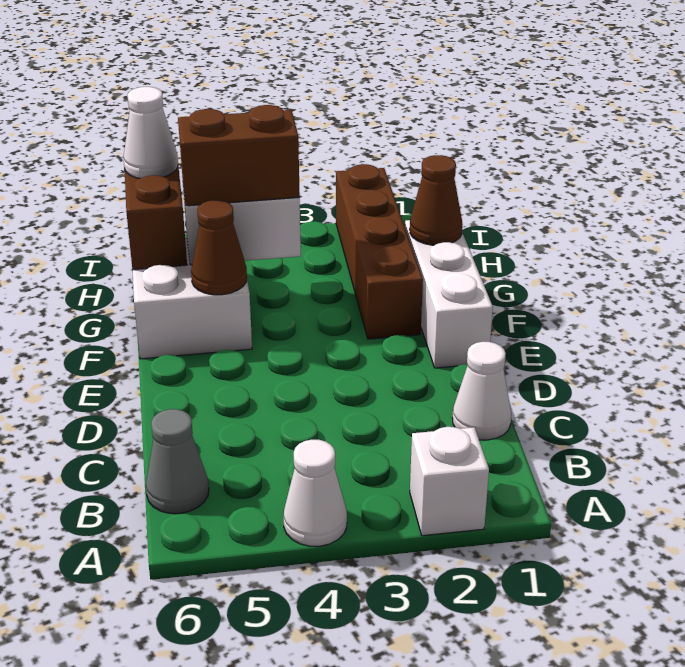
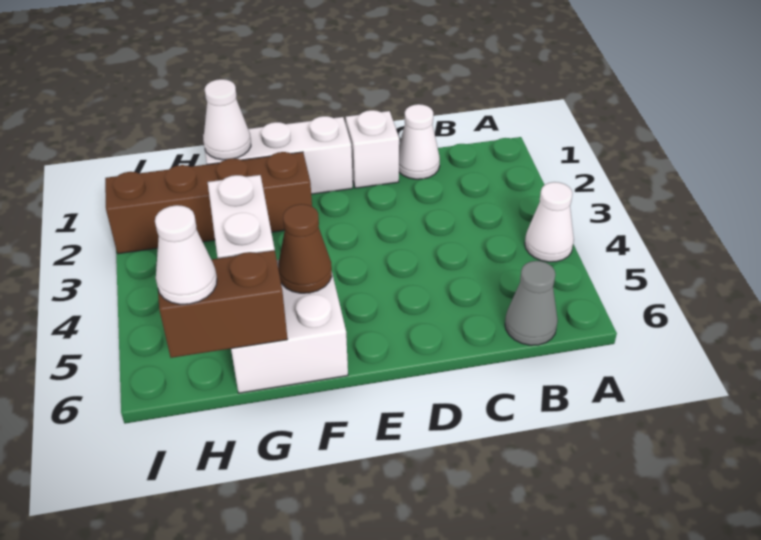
white brick A2 level 1 -> white brick D1 level 1
brown cone G1 level 2 -> white cone G1 level 2
brown brick G4:G5 level 3 -> none

